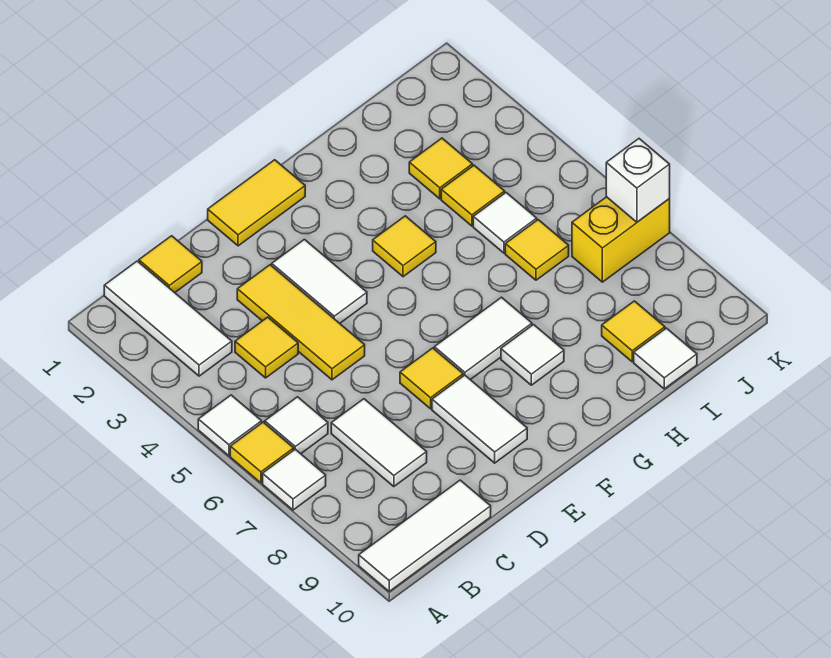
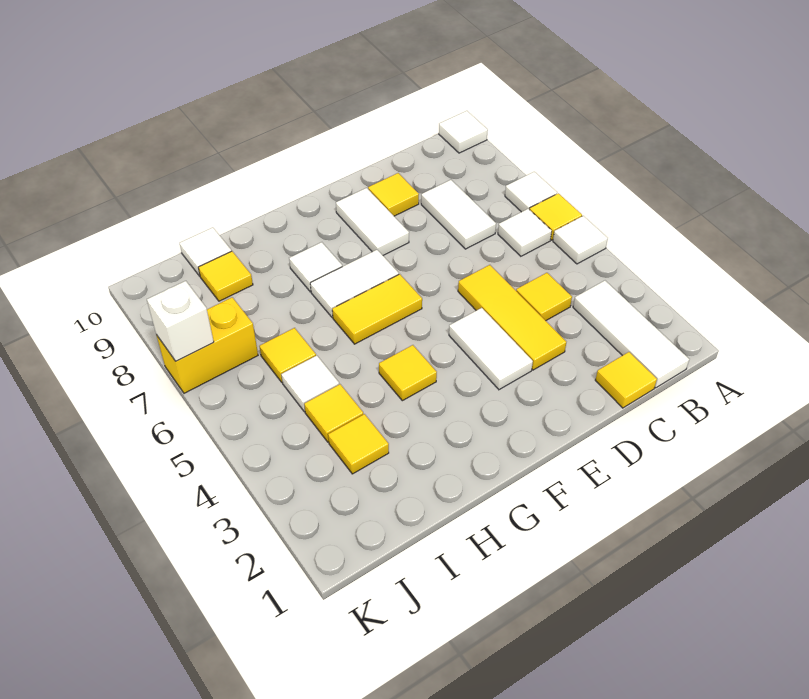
white tile A10:C10 level 1 -> white tile A10 level 1
yellow tile E1:F1 level 1 -> yellow tile F6:G6 level 1
yellow tile E7 level 1 -> yellow tile D9 level 1

